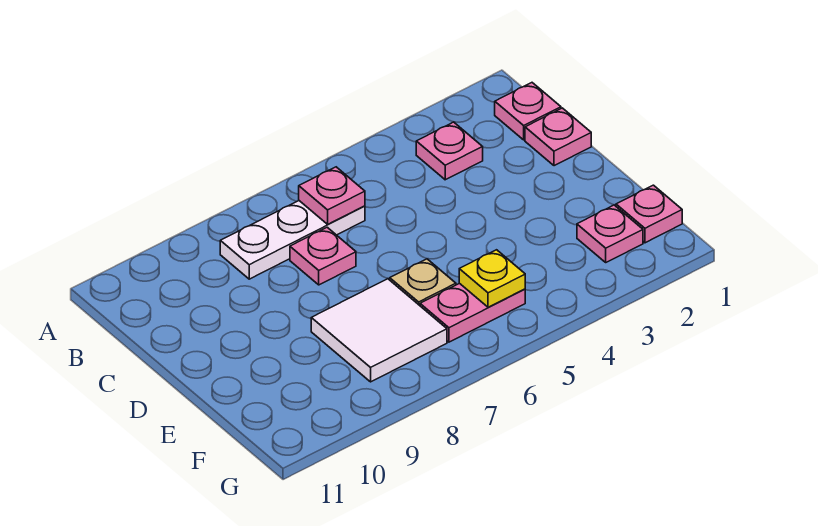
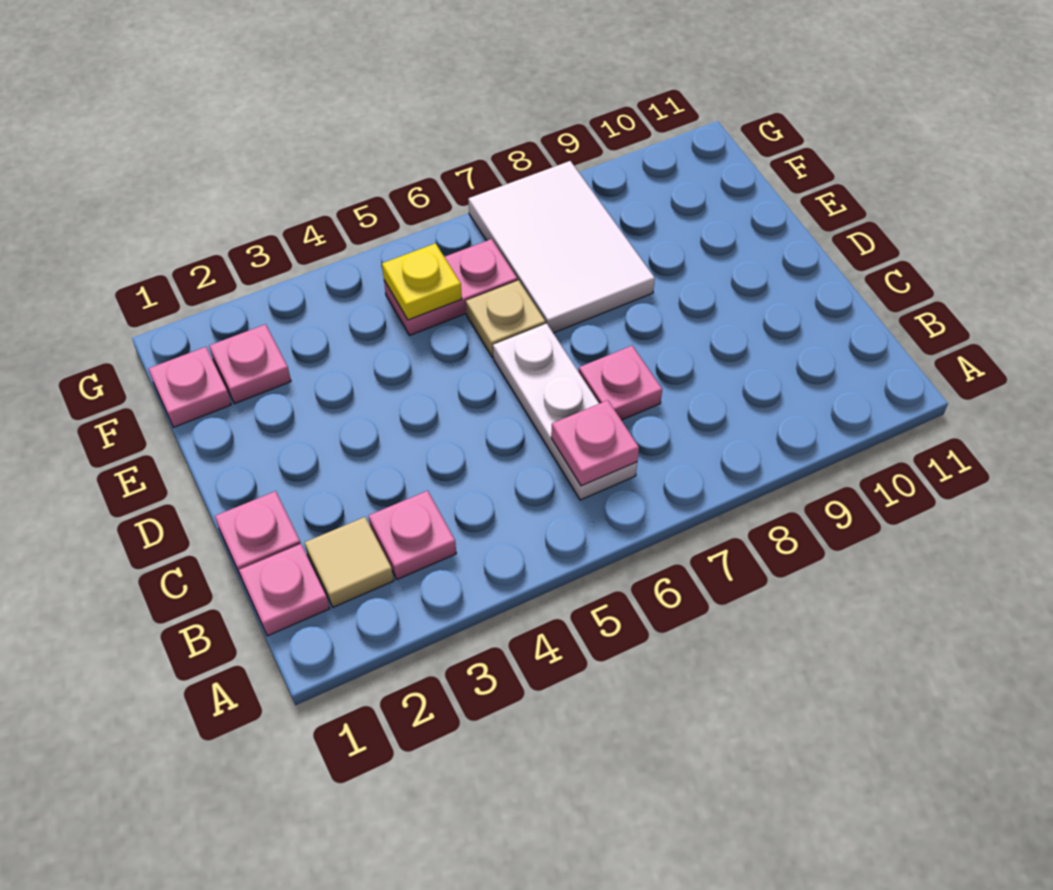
none -> tan tile B2 level 1
white plate B6:B8 level 1 -> white plate B6:D6 level 1
white tile E7:F8 level 1 -> white tile E7:G8 level 1

